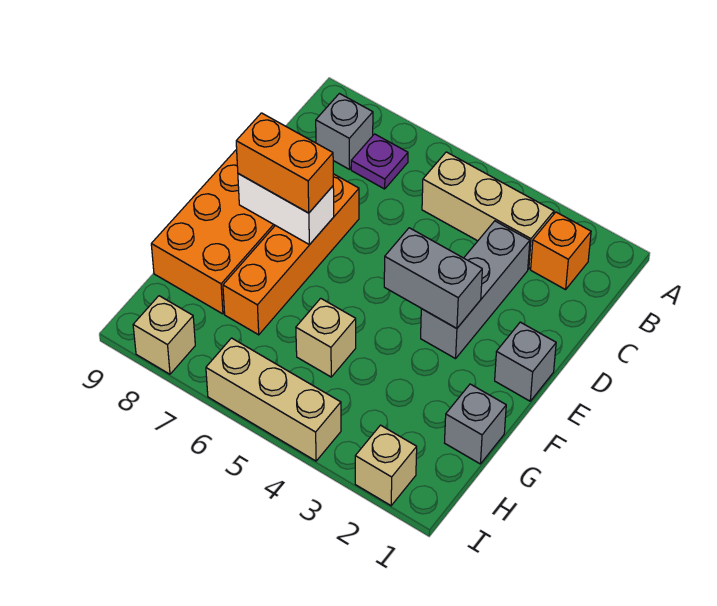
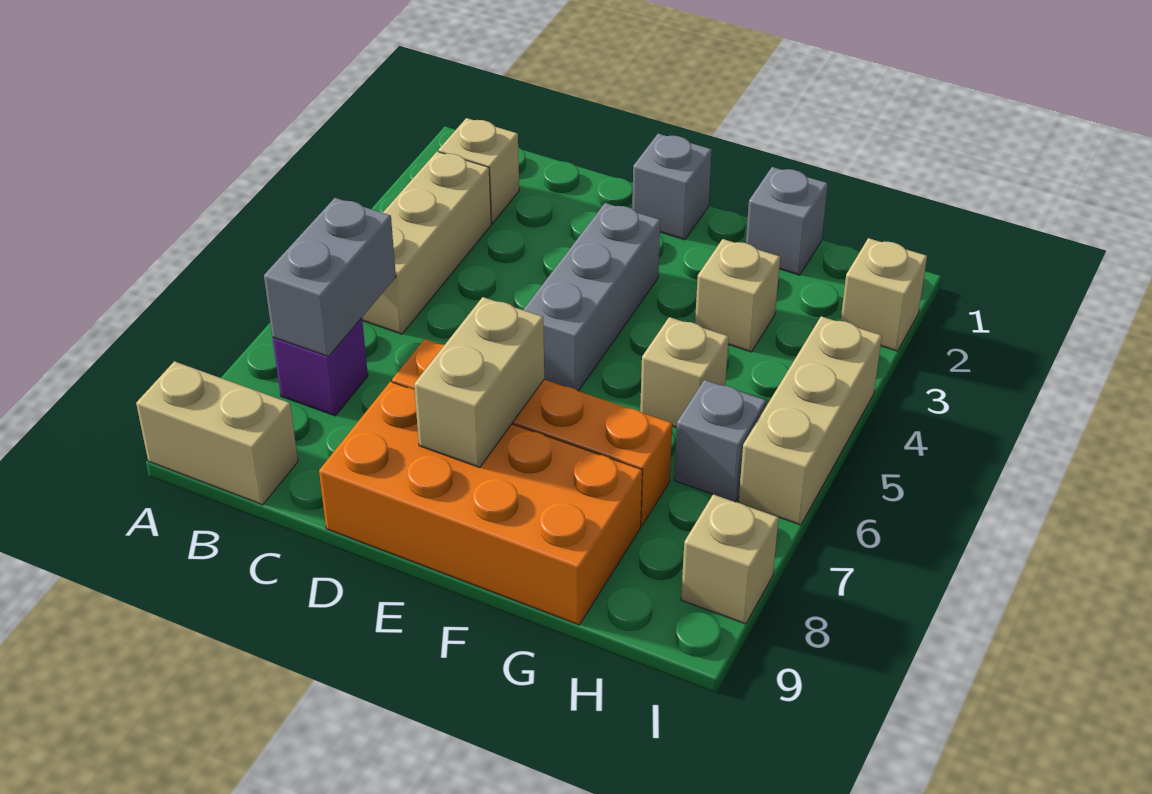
none -> tan brick A9:B9 level 1
orange brick B2 level 1 -> tan brick B2 level 1
purple plate B7 level 1 -> purple brick B7 level 1
grey brick B8 level 1 -> grey brick H6 level 1
grey brick C3:E3 level 1 -> grey brick E3:E5 level 1
grey brick E3:E4 level 2 -> grey brick B6:B7 level 2
white brick E7:E8 level 2 -> tan brick E7:E8 level 2
orange brick E7:E8 level 3 -> none
none -> tan brick G3 level 1

